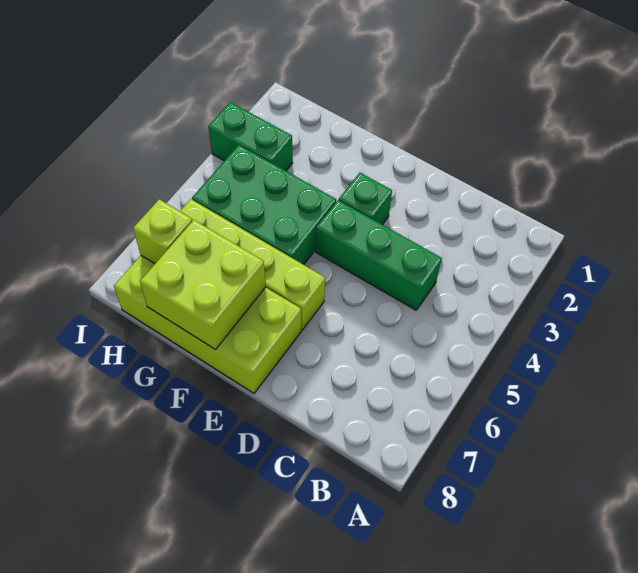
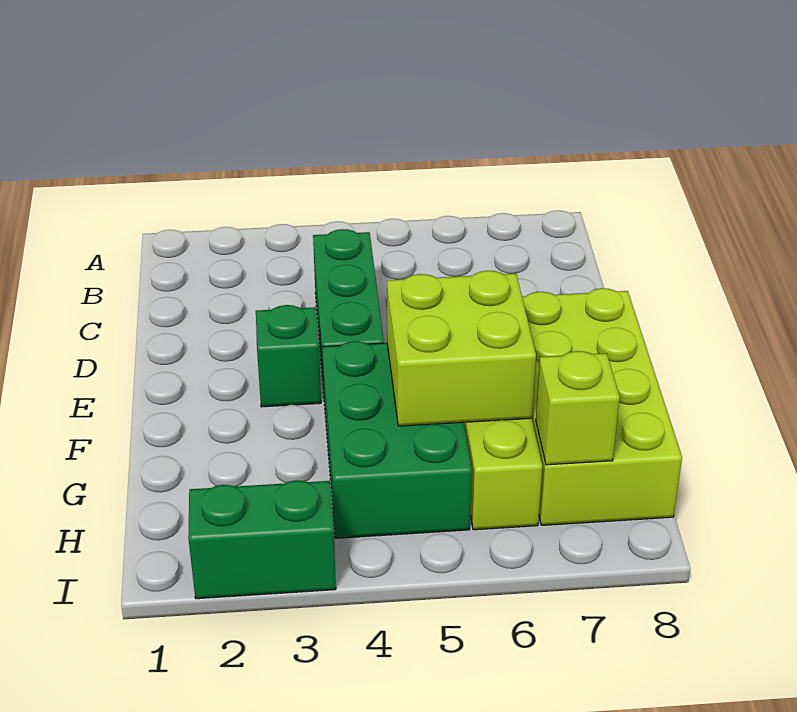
lime brick F7:G8 level 2 -> lime brick F5:G6 level 2
green brick H3:I3 level 1 -> green brick I2:I3 level 1

